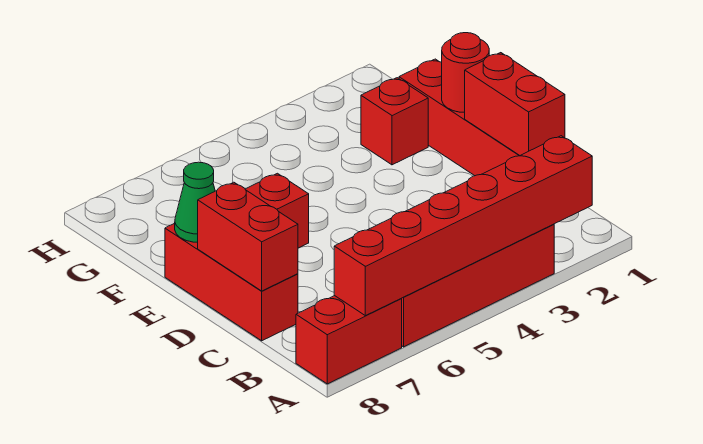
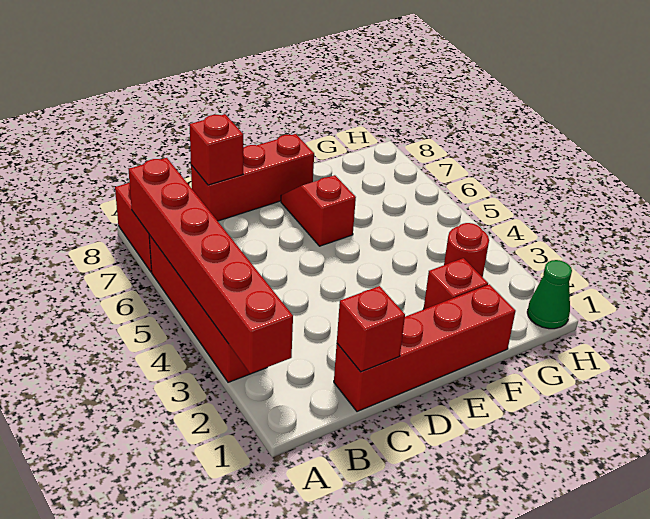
red brick C1:D1 level 2 -> red brick C1 level 2
red brick C8:D8 level 2 -> red brick C8 level 2
red round brick E1 level 2 -> red round brick G3 level 1
green cone E8 level 2 -> green cone H1 level 1

